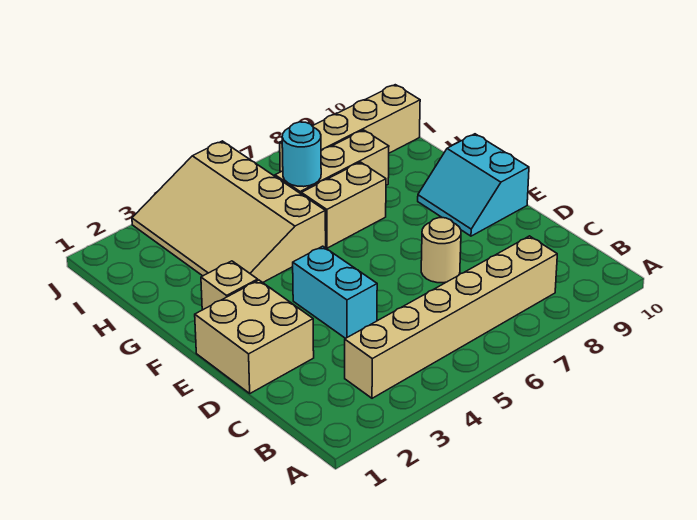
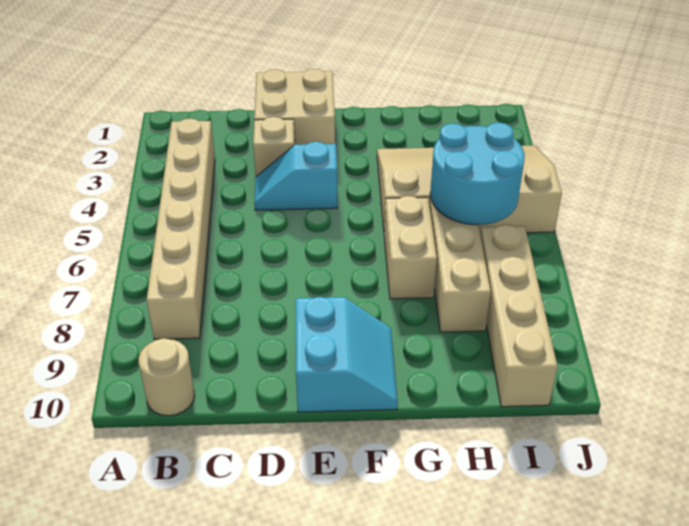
cyan brick D4:E4 level 1 -> cyan slope D4:E4 level 1 top E
tan round brick D7 level 1 -> tan round brick B10 level 1
cyan slope E9:F10 level 1 top 10 -> cyan slope E9:F10 level 1 top E
tan brick F2 level 1 -> tan brick D3 level 1
cyan round brick H6 level 2 -> cyan round brick H5:I6 level 2

